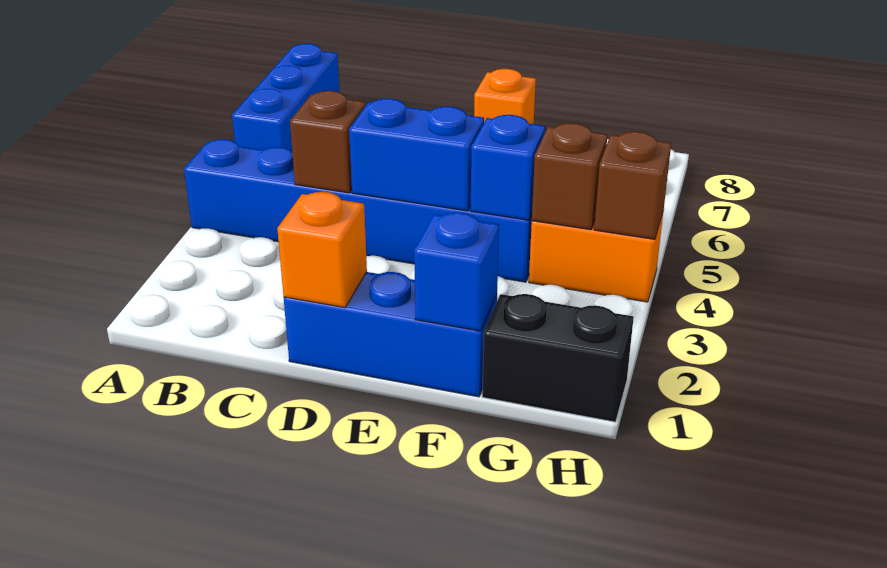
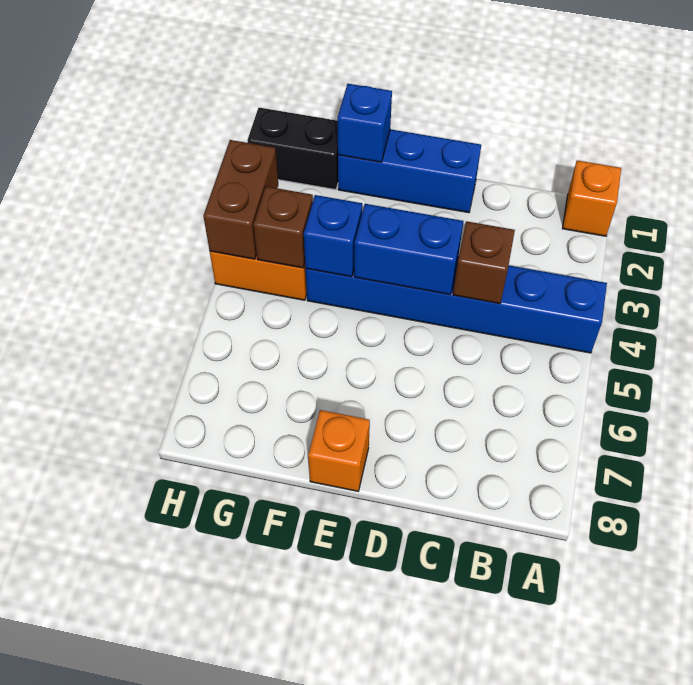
blue brick A6:A8 level 1 -> none
orange brick D1 level 2 -> orange brick A1 level 1
brown brick H4 level 2 -> brown brick H3:H4 level 2

